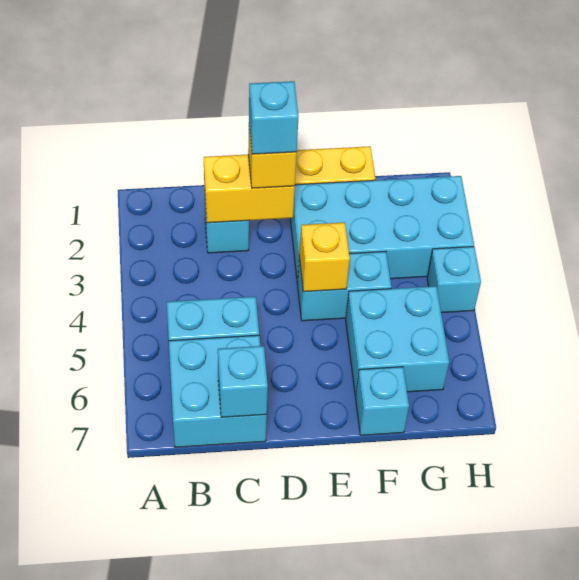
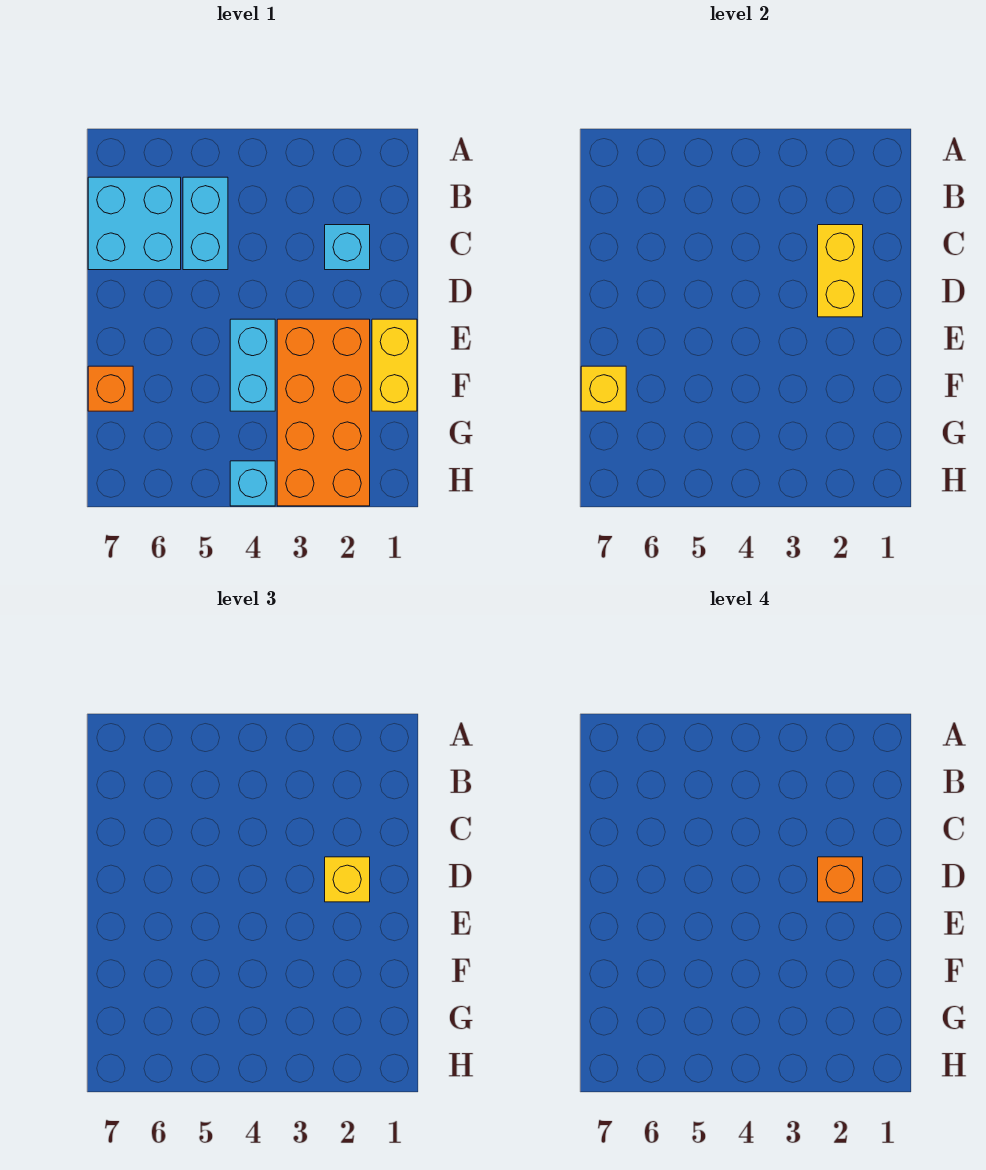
cyan brick C7 level 2 -> none
cyan brick D2 level 4 -> orange brick D2 level 4
cyan brick E2:H3 level 1 -> orange brick E2:H3 level 1
yellow brick E4 level 2 -> yellow brick F7 level 2
cyan brick F5:G6 level 1 -> none
cyan brick F7 level 1 -> orange brick F7 level 1

